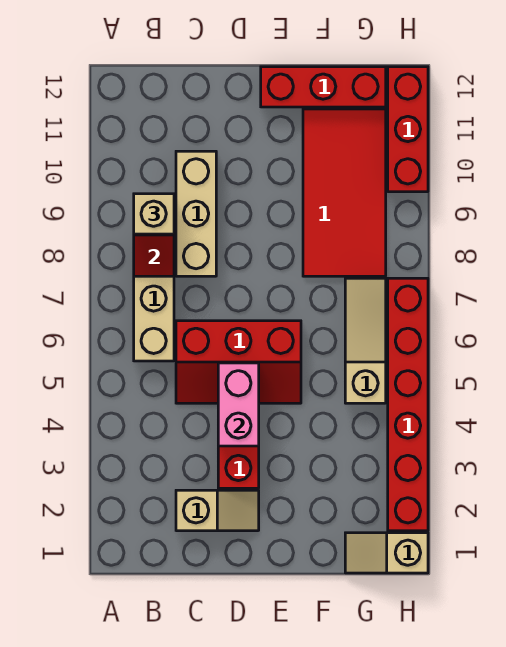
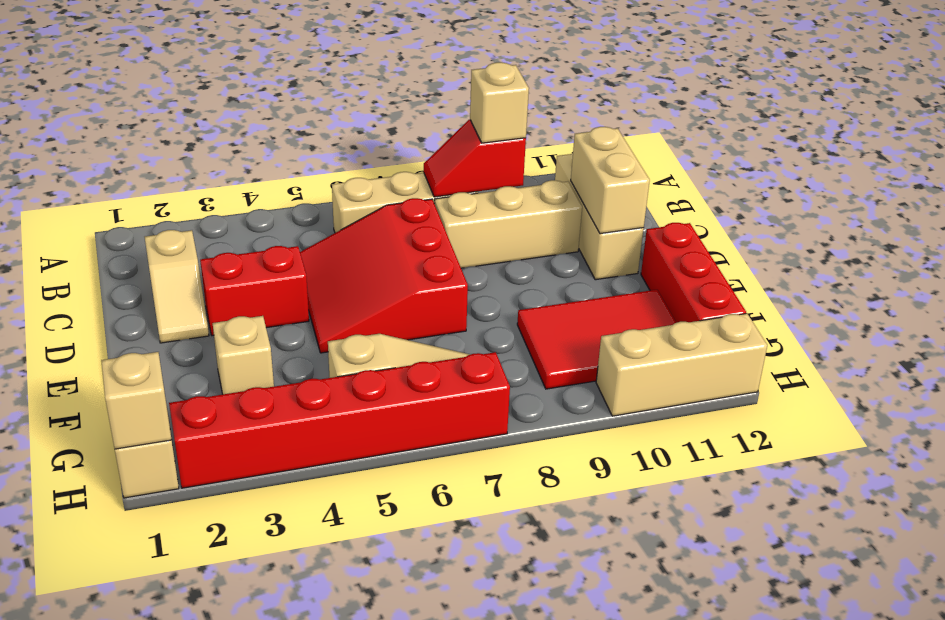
none -> tan brick B11:D11 level 1
red slope C5:E6 level 1 top 6 -> red slope C5:E7 level 1 top 7
none -> tan brick C11:D11 level 2
pink brick D4:D5 level 2 -> none
none -> tan brick F3 level 1
red tile F8:G11 level 1 -> red tile F9:G11 level 1
none -> tan brick H1 level 2
red brick H10:H12 level 1 -> tan brick H10:H12 level 1

